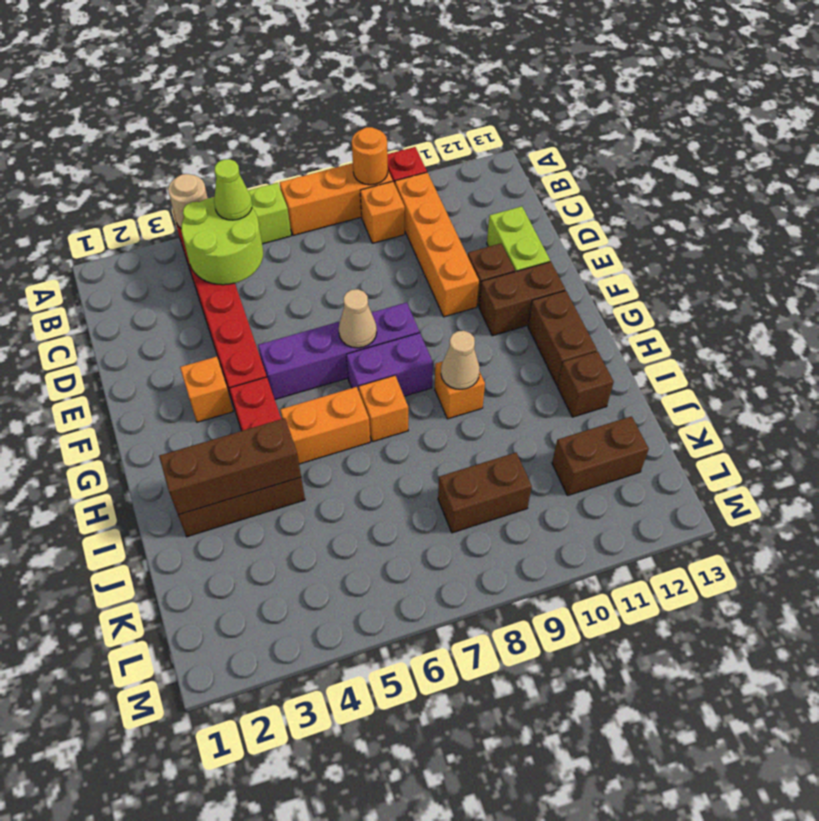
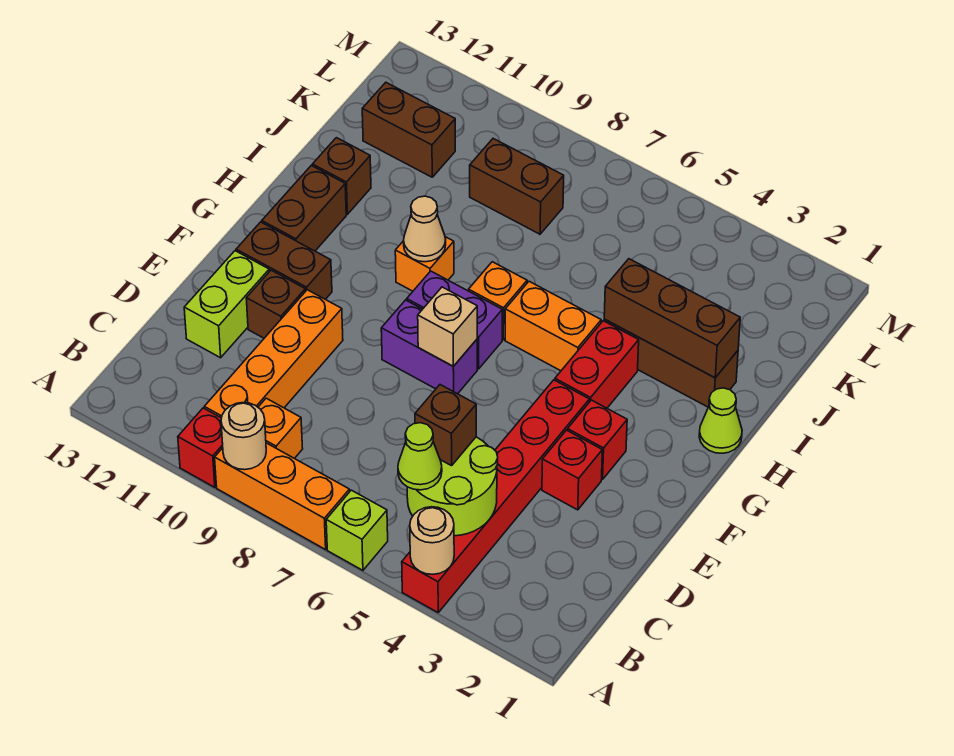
orange round brick A9 level 2 -> tan round brick A9 level 2
none -> brown brick C5 level 3
none -> red brick E3 level 1
orange brick F3 level 1 -> red brick F3 level 1
purple brick F5:F8 level 1 -> purple brick F7:F8 level 1
tan cone F7 level 2 -> tan brick F7 level 2
none -> lime cone H1 level 1

